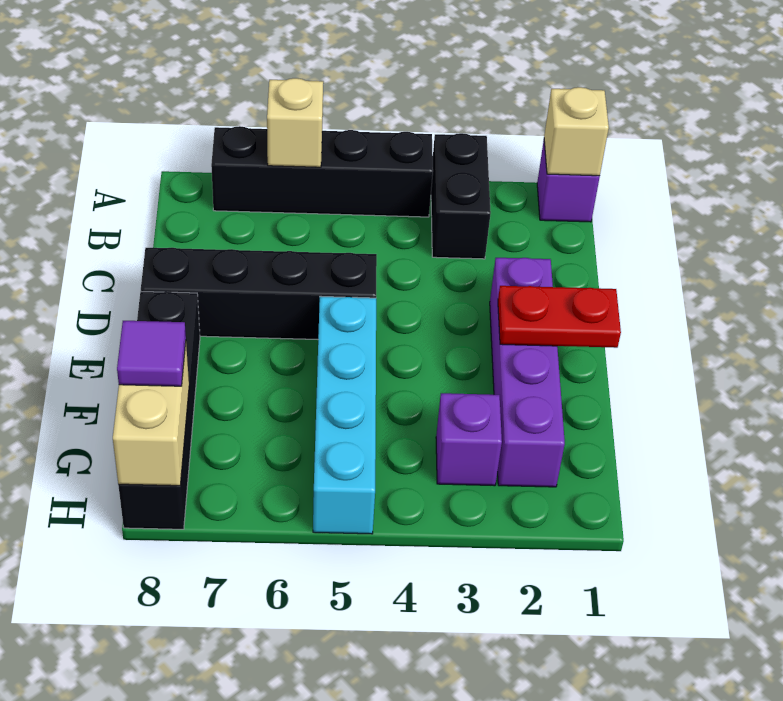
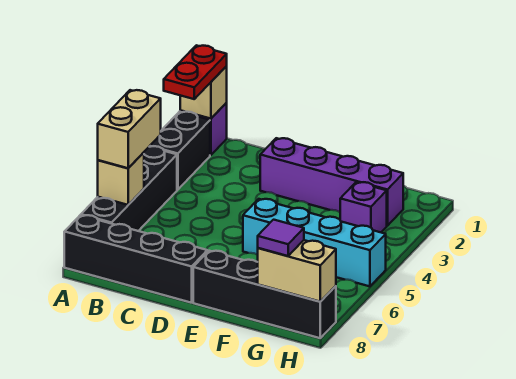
black brick A3:B3 level 1 -> black brick A2:A3 level 1
none -> tan brick A5:A6 level 3
black brick D5:D8 level 1 -> black brick A8:D8 level 1
red plate E1:E2 level 2 -> red plate A1:A2 level 3

